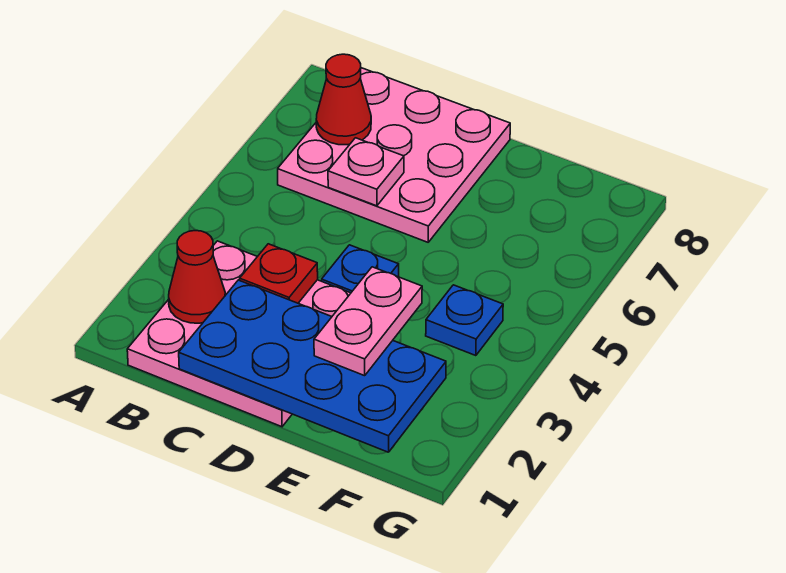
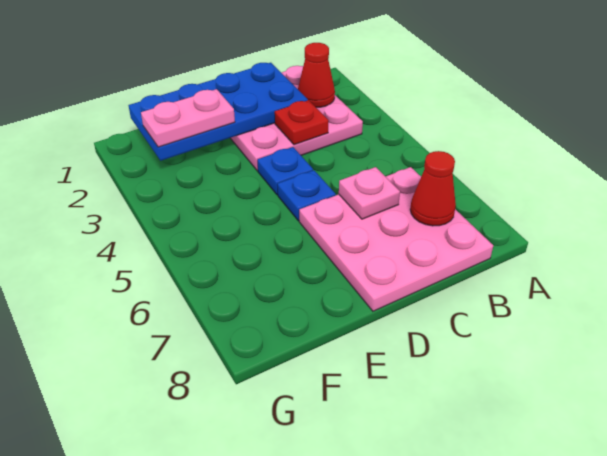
pink plate E2:E3 level 3 -> pink plate E2:F2 level 3
blue plate F4 level 1 -> blue plate D5 level 1

